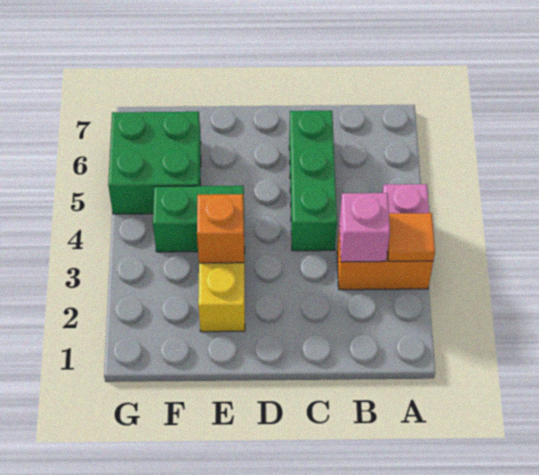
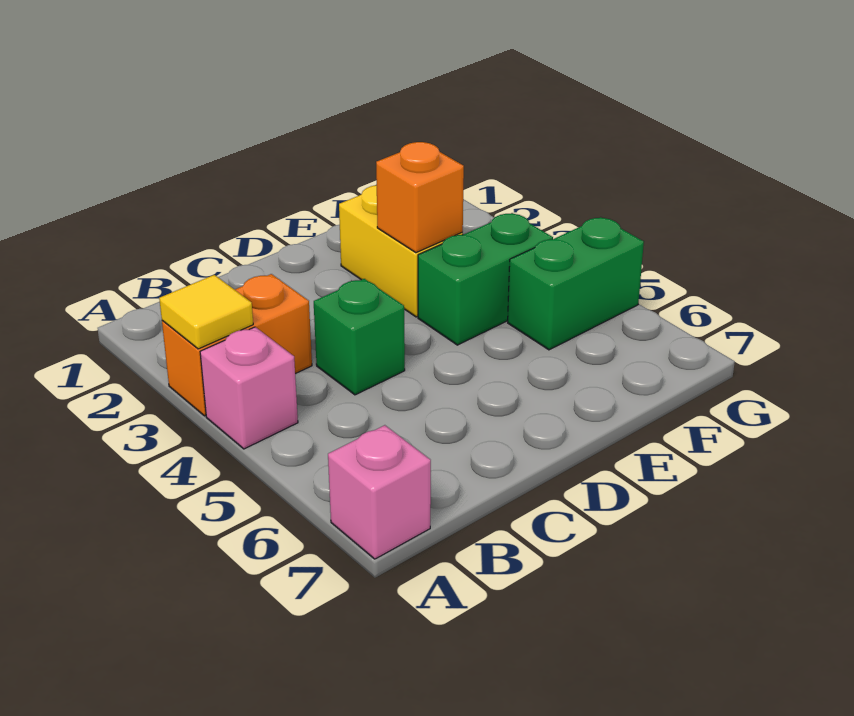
orange tile A3 level 2 -> yellow tile A3 level 2
pink brick B3 level 2 -> pink brick A7 level 1
green brick C4:C6 level 1 -> green brick C4 level 1
green brick F5:G6 level 1 -> green brick F5:G5 level 1

